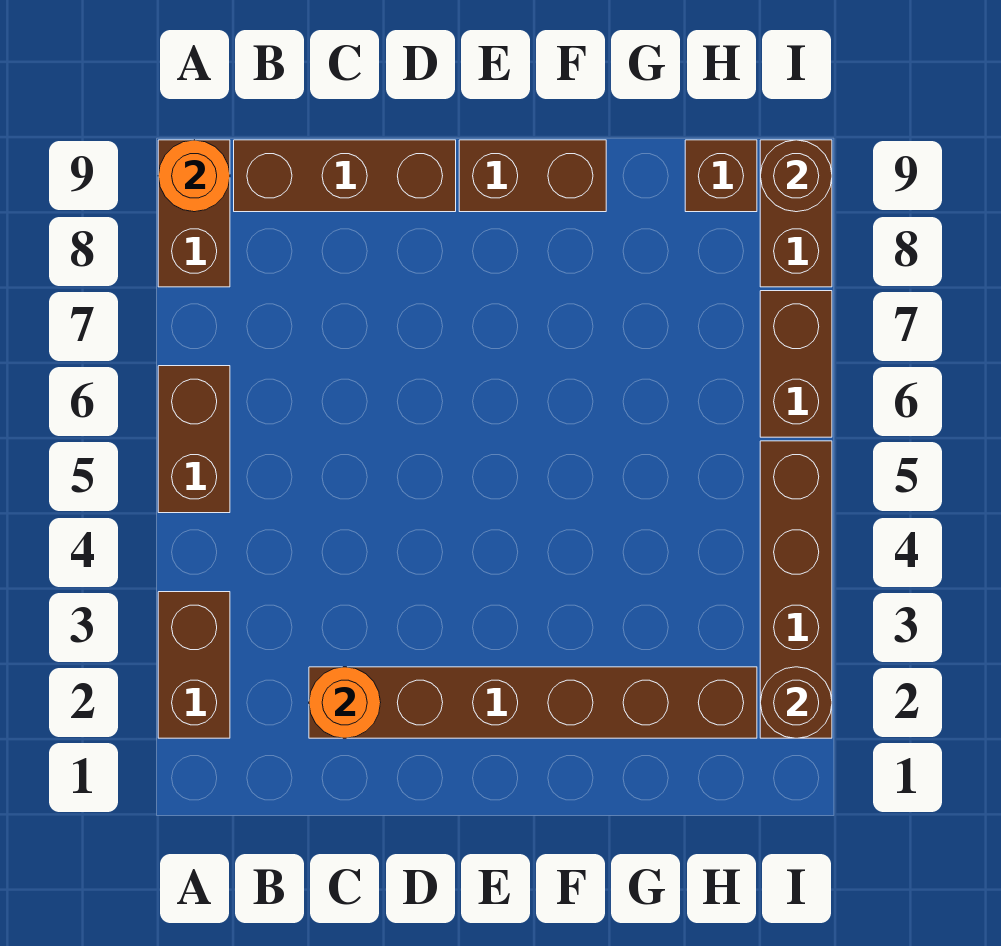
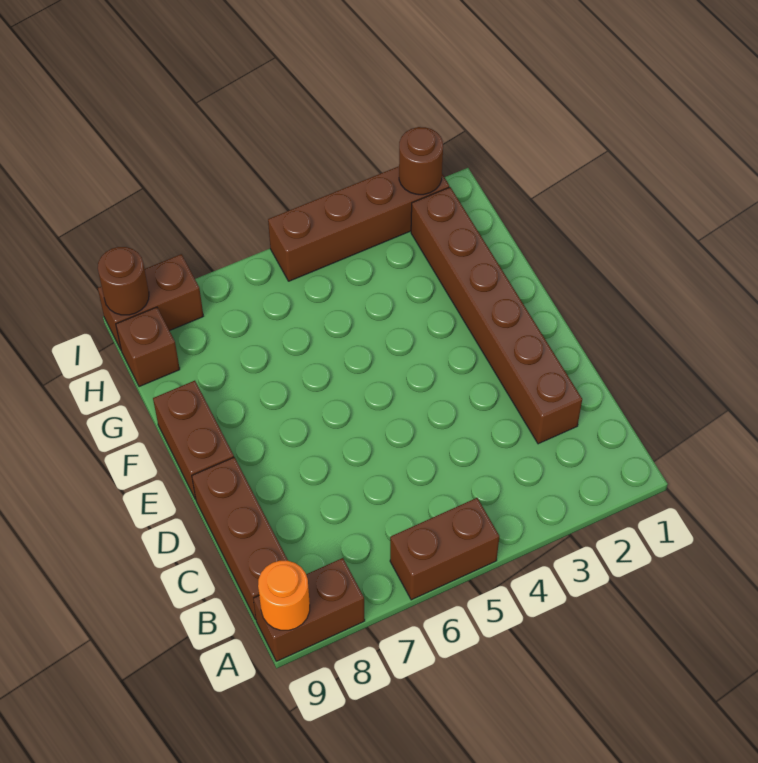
brown brick A2:A3 level 1 -> none
orange round brick C2 level 2 -> none
brown brick I6:I7 level 1 -> none

